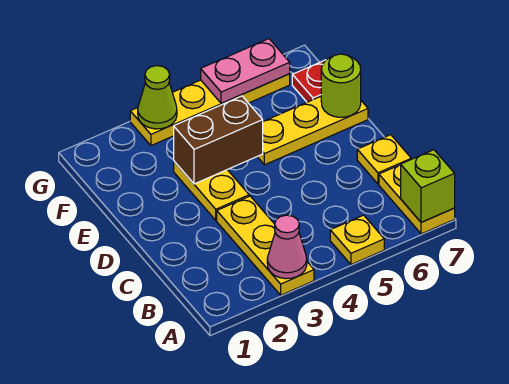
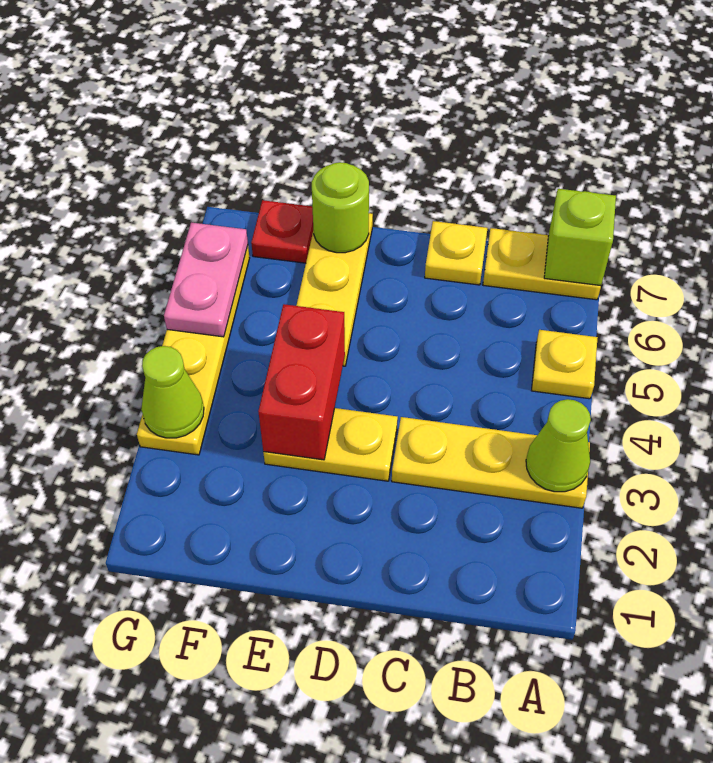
pink cone A3 level 2 -> lime cone A3 level 2
brown brick E3:E4 level 2 -> red brick E3:E4 level 2

